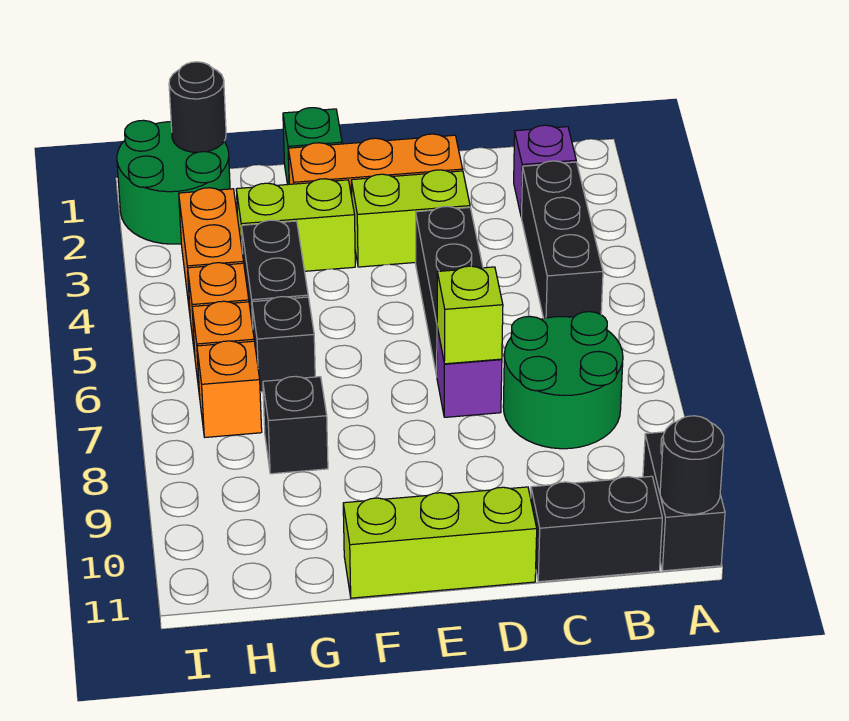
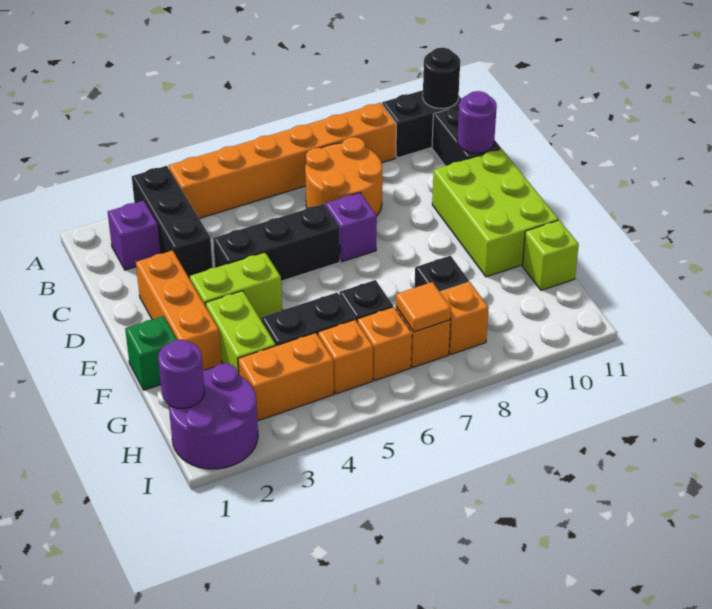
none -> orange brick A4:A9 level 1
black brick B3:B5 level 1 -> black brick A3:C3 level 1
green round brick B7:C8 level 1 -> orange round brick B7:C8 level 1
none -> purple round brick C11 level 2
lime brick D3:E3 level 1 -> lime brick E3:E4 level 1
lime brick D7 level 2 -> lime brick G11 level 1
lime brick D11:F11 level 1 -> lime brick D10:F11 level 1
green round brick H1:I2 level 1 -> purple round brick H1:I2 level 1
black round brick H1 level 2 -> purple round brick H1 level 2
none -> orange tile H7 level 2
none -> orange brick H8 level 1

